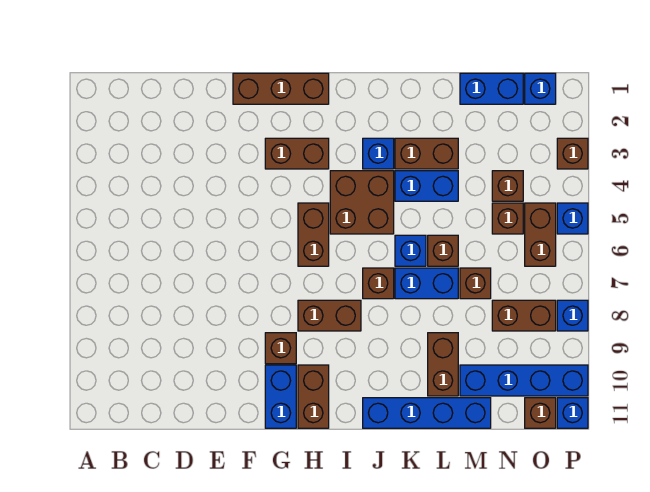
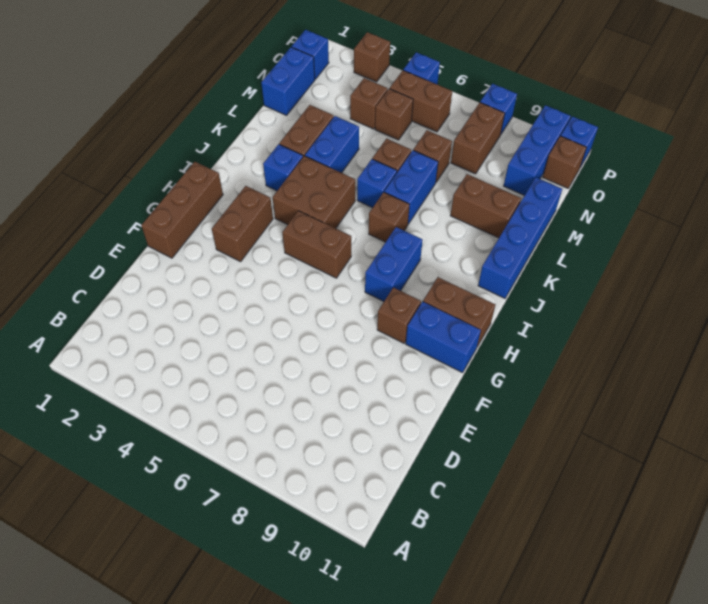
brown brick H8:I8 level 1 -> blue brick H8:I8 level 1
blue brick M10:P10 level 1 -> blue brick N10:P10 level 1

